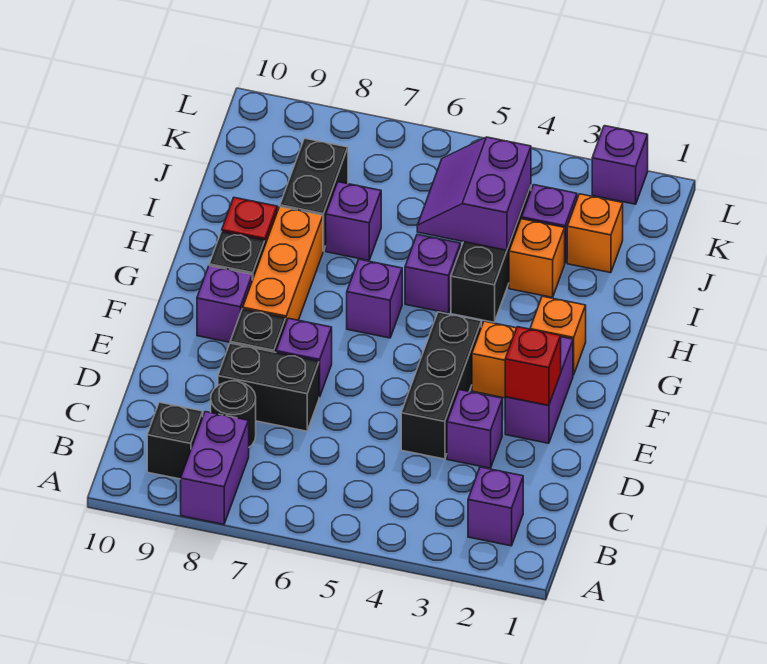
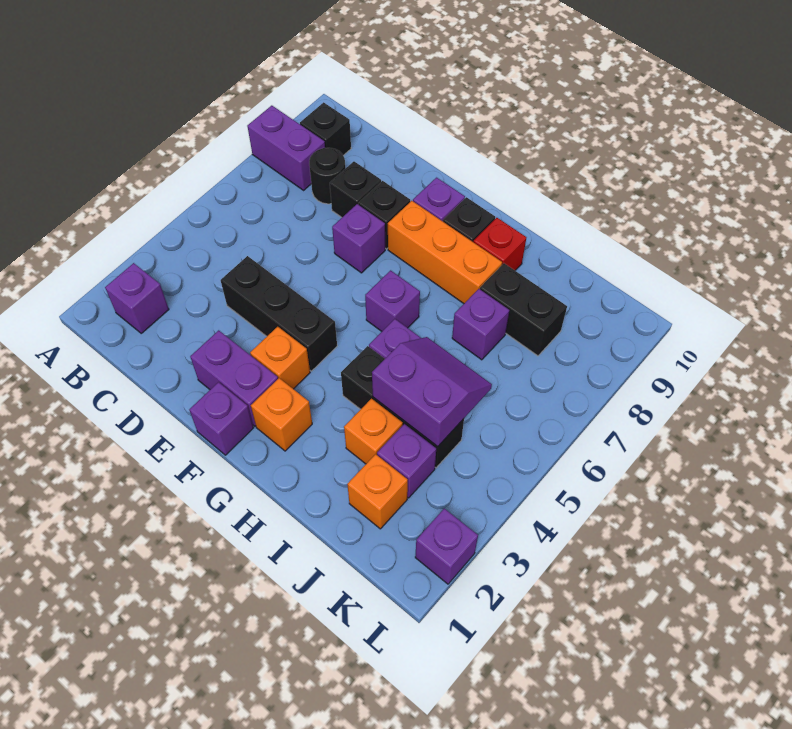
purple brick D3 level 1 -> purple brick F1 level 1
black brick D7:D8 level 1 -> black brick D8 level 1
red brick E2 level 2 -> none

